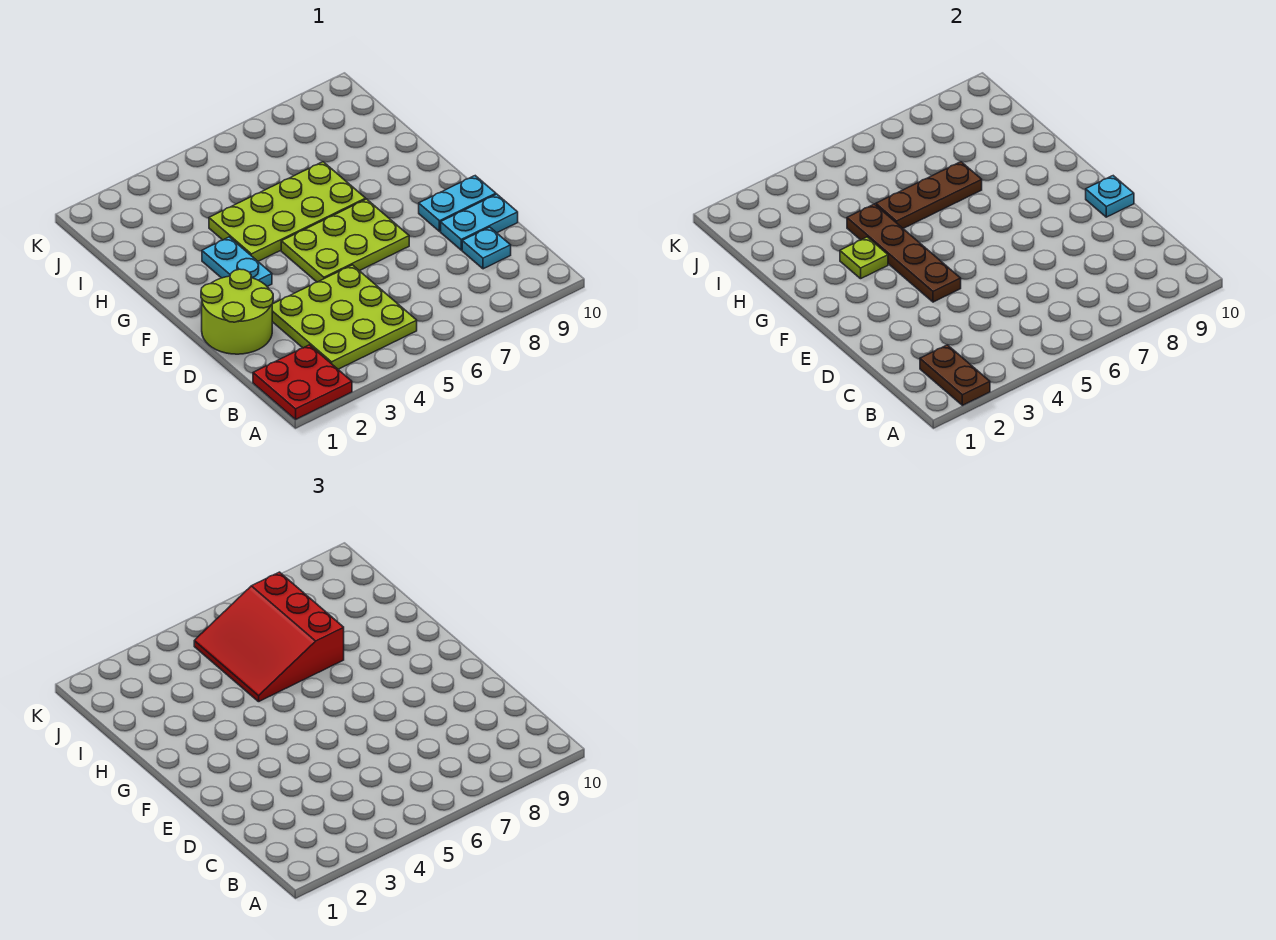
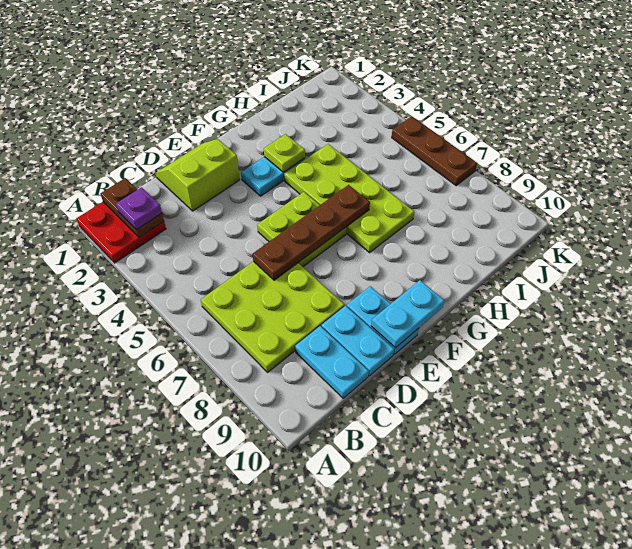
brown plate A2:B2 level 2 -> brown plate B1:B2 level 2
none -> purple plate B2 level 3
lime plate B3:D5 level 1 -> lime plate B6:D8 level 1
cyan plate C9 level 1 -> cyan plate C9:C10 level 1
lime round brick D1:E2 level 1 -> lime slope D1:E2 level 1 top 2
brown plate E4:H4 level 2 -> brown plate D6:G6 level 2
lime plate E5:F7 level 1 -> lime plate E5:F6 level 1
cyan plate E10 level 2 -> cyan plate E10:F10 level 2
brown plate H5:H7 level 2 -> brown plate K5:K7 level 1
red slope H5:J7 level 3 top 7 -> none

